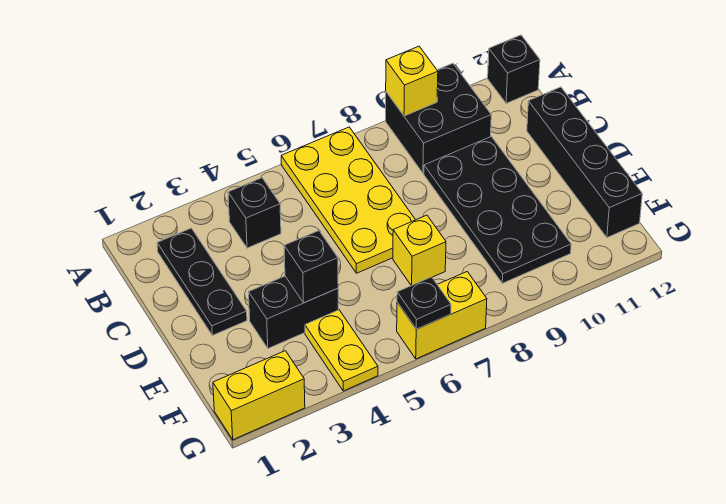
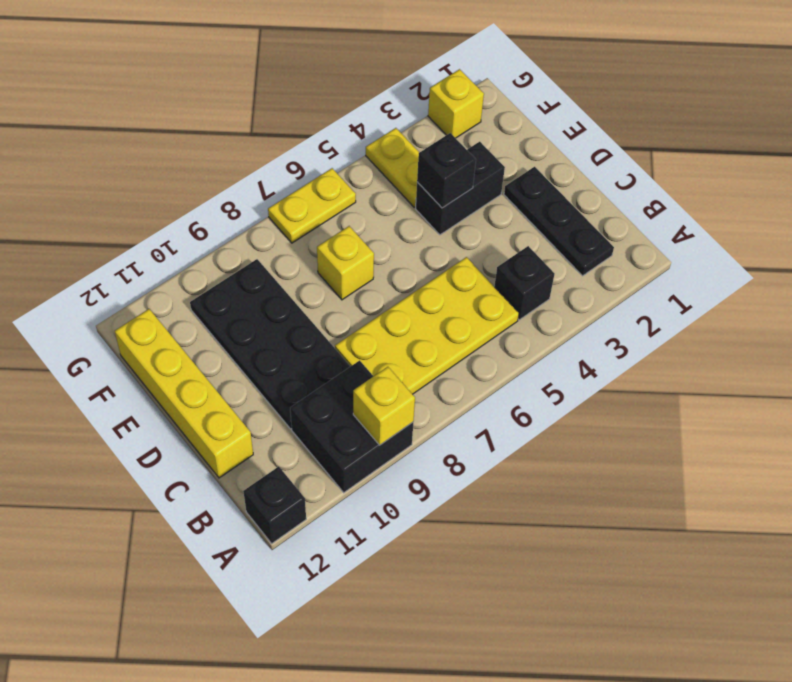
yellow plate A6:D7 level 1 -> yellow plate B5:C8 level 1
black brick C12:F12 level 1 -> yellow brick C12:F12 level 1
yellow brick G1:G2 level 1 -> yellow brick G2 level 1
yellow brick G6:G7 level 1 -> yellow plate G6:G7 level 1
black plate G6 level 2 -> none

